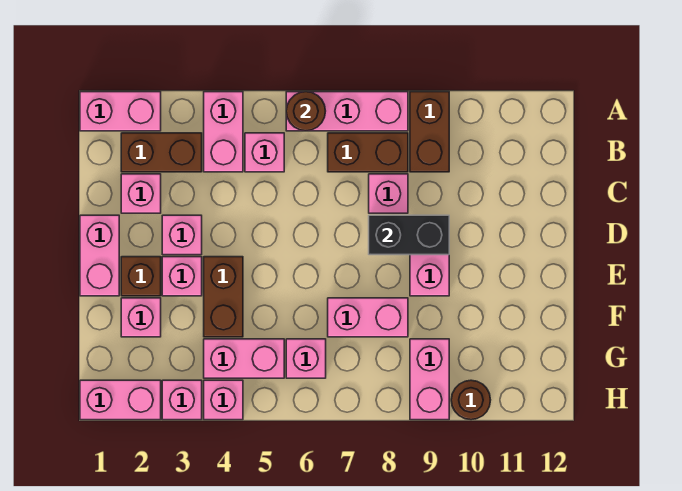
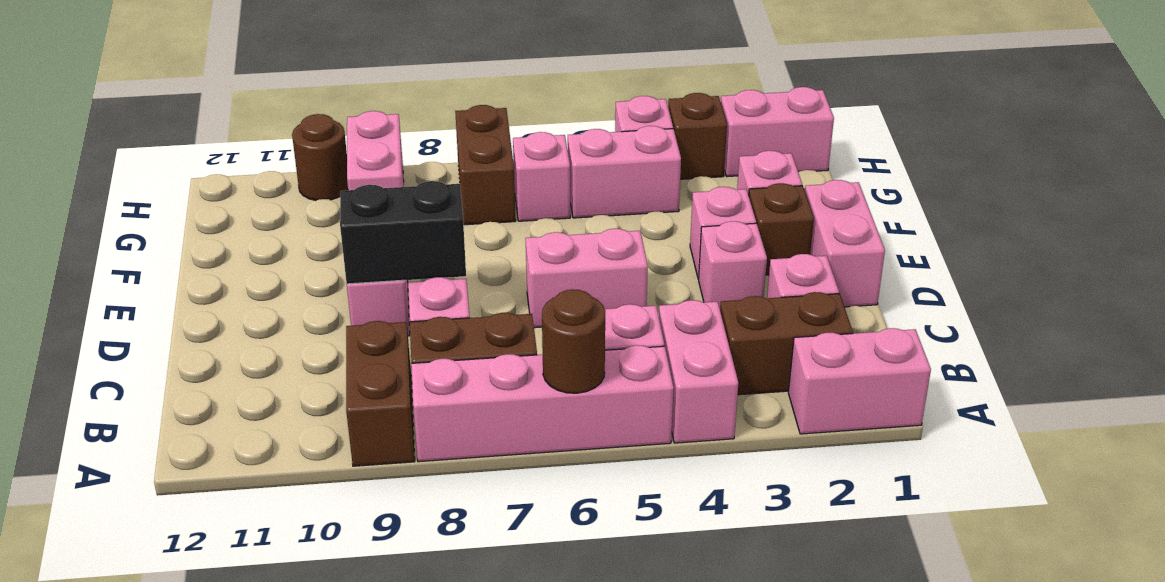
pink brick A6:A8 level 1 -> pink brick A5:A8 level 1
brown brick E4:F4 level 1 -> brown brick G7:H7 level 1
pink brick F7:F8 level 1 -> pink brick D5:D6 level 1
pink brick H3 level 1 -> brown brick H3 level 1

